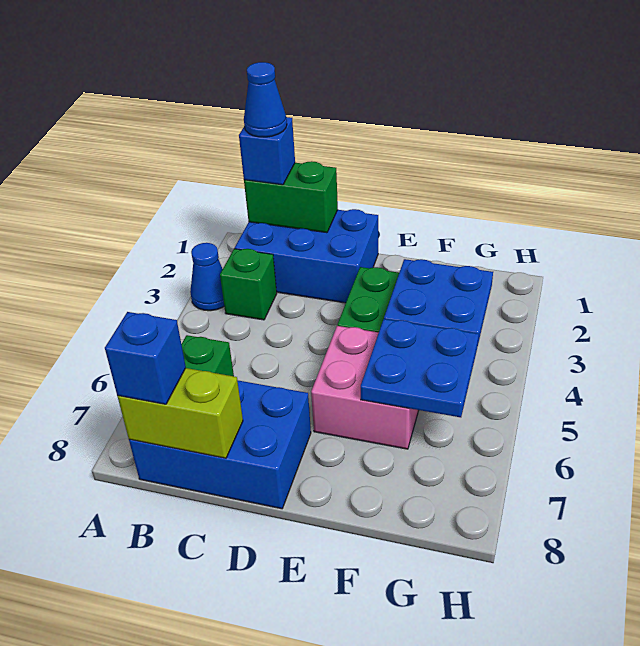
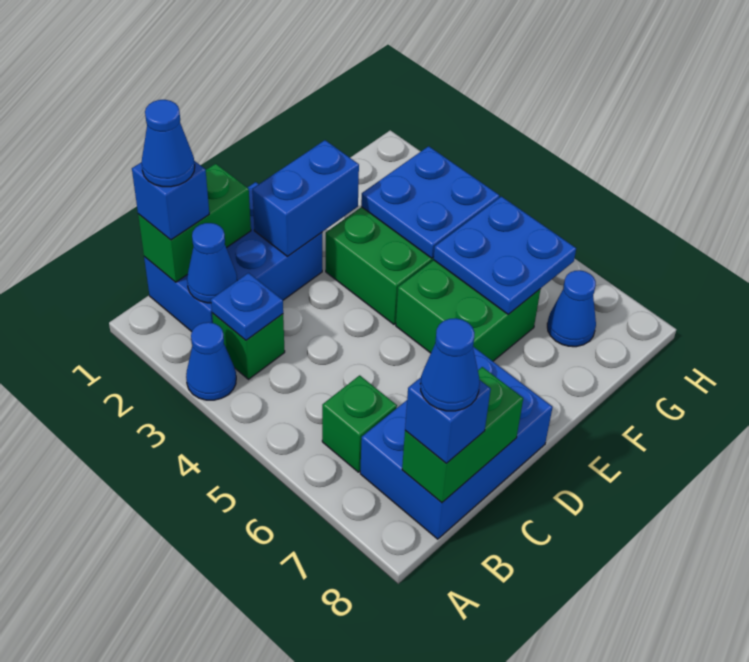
none -> blue cone B2 level 2
none -> blue plate B3 level 2
lime brick B8:C8 level 2 -> green brick B8:C8 level 2
none -> blue cone B8 level 4
none -> blue brick D2:E2 level 2
pink brick E5:F6 level 1 -> green brick E5:F6 level 1
none -> blue cone G7 level 1

